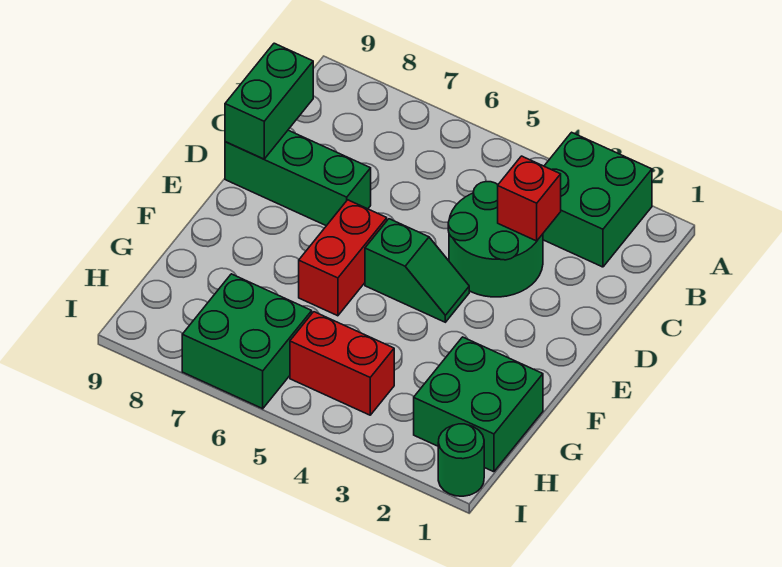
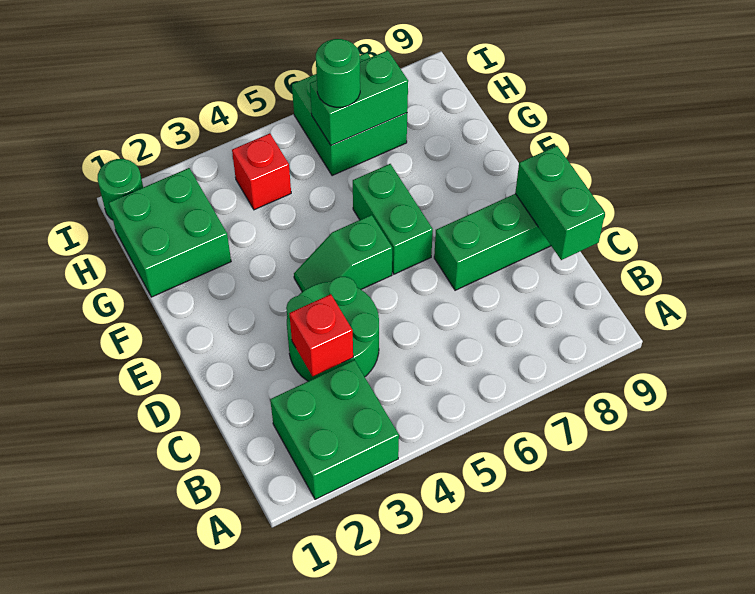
red brick E6:F6 level 1 -> green brick E6:F6 level 1
red brick H4:H5 level 1 -> red brick H4 level 1
none -> green brick H6:H7 level 2
none -> green round brick H6 level 3

